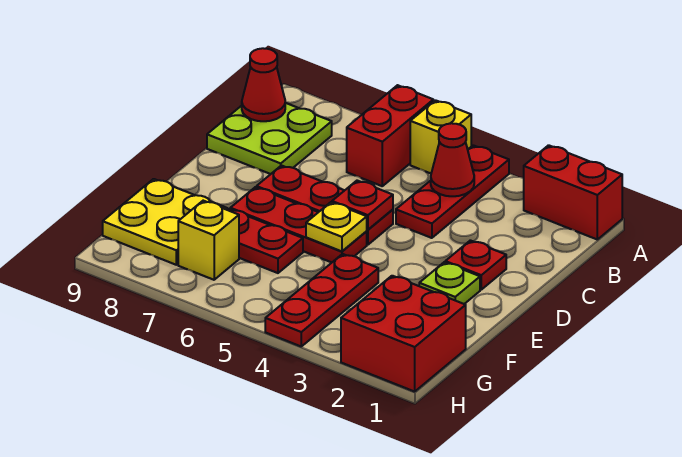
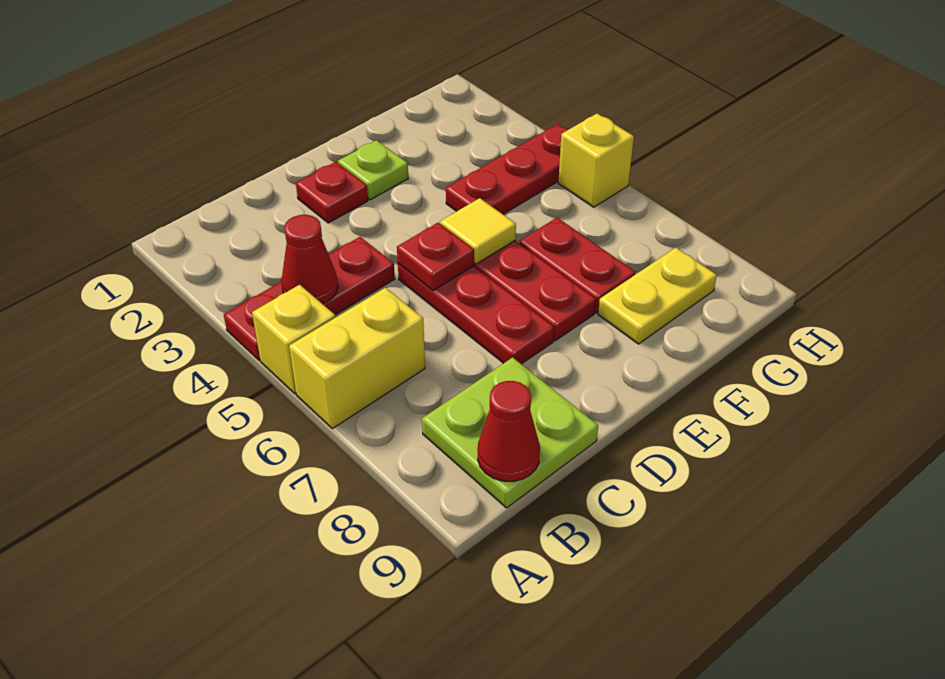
red brick A1:A2 level 1 -> none
red brick A6:B6 level 1 -> yellow brick A6:B6 level 1
yellow plate E5 level 2 -> yellow tile E5 level 2
yellow plate F8:G9 level 1 -> yellow plate F8:G8 level 1
red brick G1:H2 level 1 -> none
yellow brick G7 level 1 -> yellow brick H5 level 1

